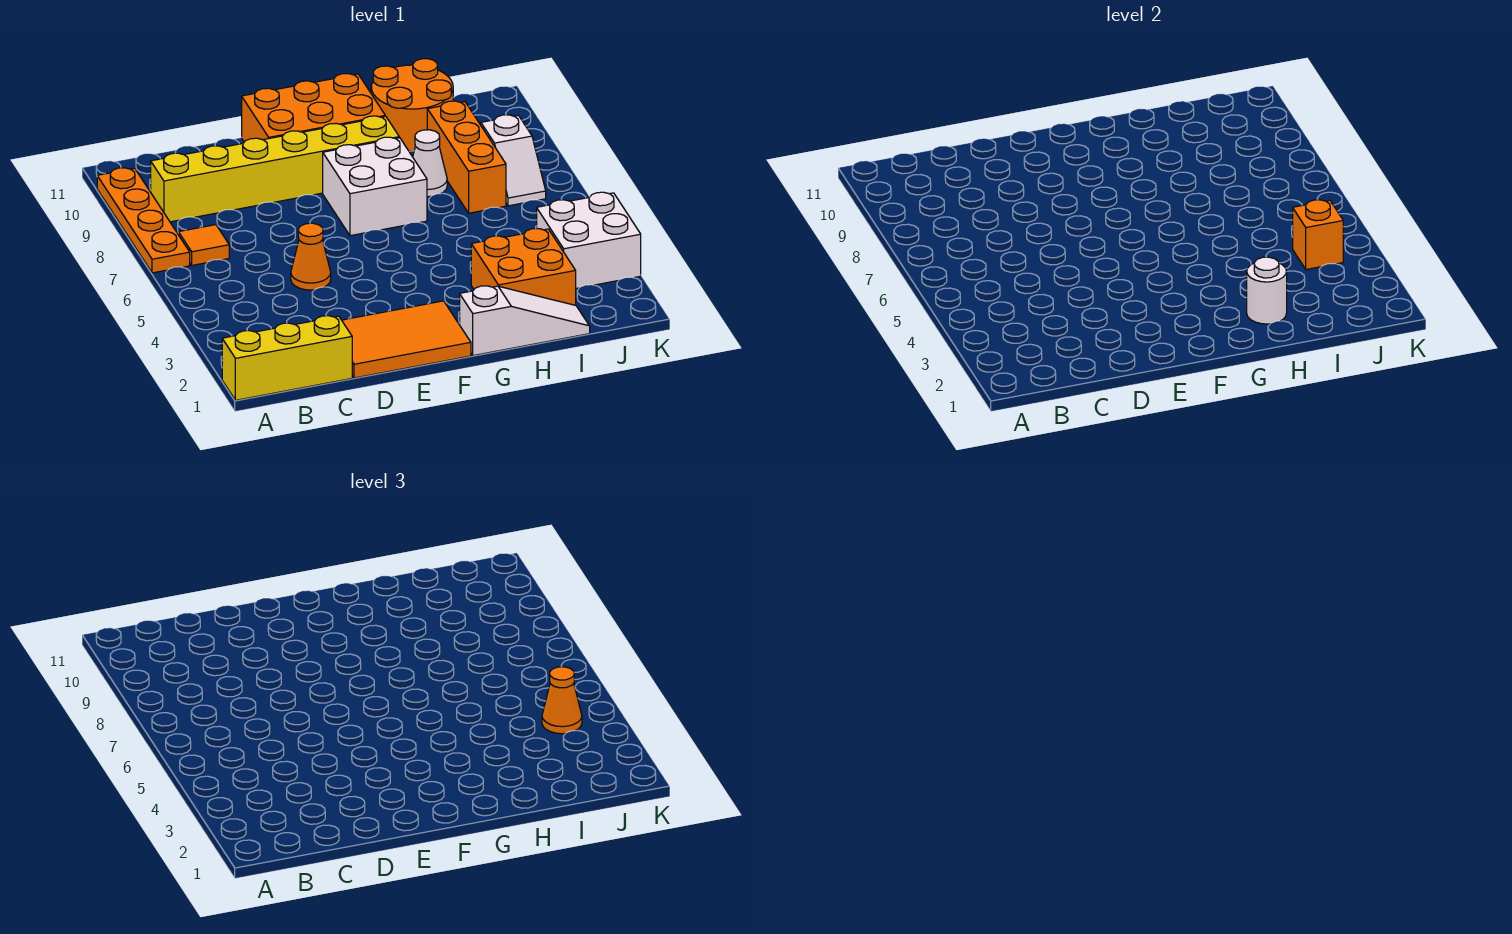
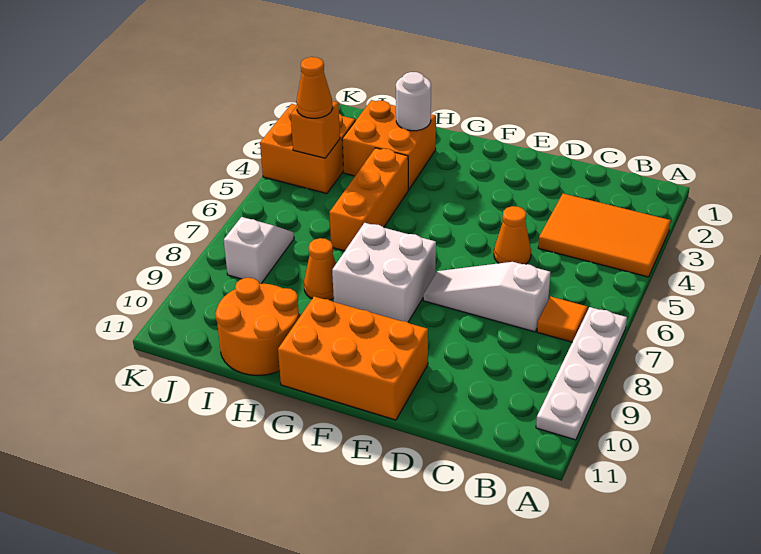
yellow brick A1:C1 level 1 -> none
orange plate A7:A10 level 1 -> white plate A7:A10 level 1
yellow brick B9:G9 level 1 -> none
orange tile D1:F2 level 1 -> orange tile A3:C4 level 1
white slope G1:I1 level 1 top G -> white slope C7:E7 level 1 top C
white cone H8 level 1 -> orange cone H8 level 1
orange brick I7:I9 level 1 -> orange brick H4:H6 level 1
white brick J3:K4 level 1 -> orange brick J3:K4 level 1

